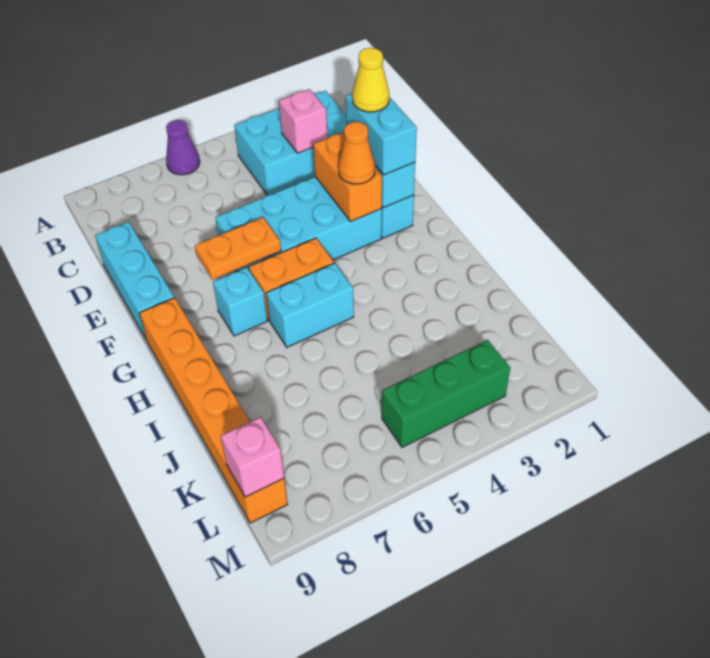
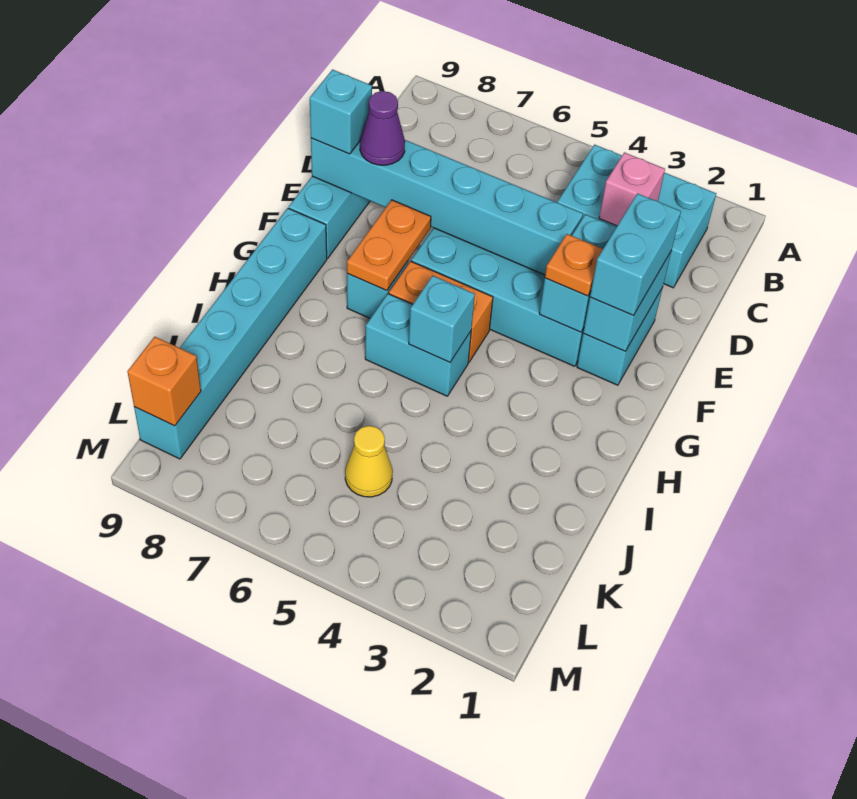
purple cone A6 level 1 -> purple cone E8 level 3
yellow cone E2 level 4 -> yellow cone K5 level 1
orange brick E3:F3 level 2 -> cyan brick E3:F3 level 2
none -> cyan brick E4:E9 level 2
none -> cyan brick E9 level 3
orange cone F3 level 3 -> orange plate F3 level 3
orange plate F6:F7 level 2 -> orange plate F7:G7 level 2
orange brick G9:L9 level 1 -> cyan brick G9:L9 level 1
none -> cyan brick H5 level 2
green brick L3:L5 level 1 -> none
pink brick L9 level 2 -> orange brick L9 level 2

